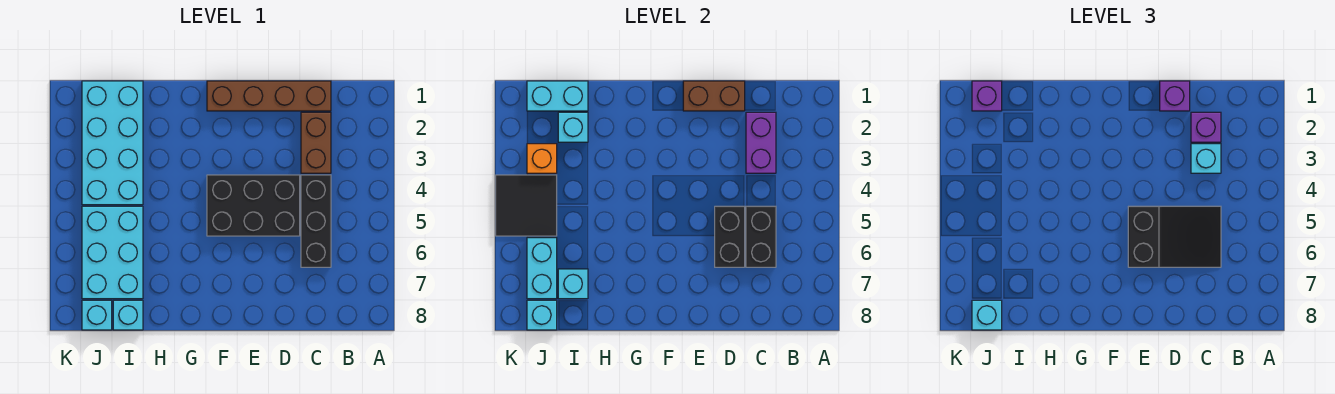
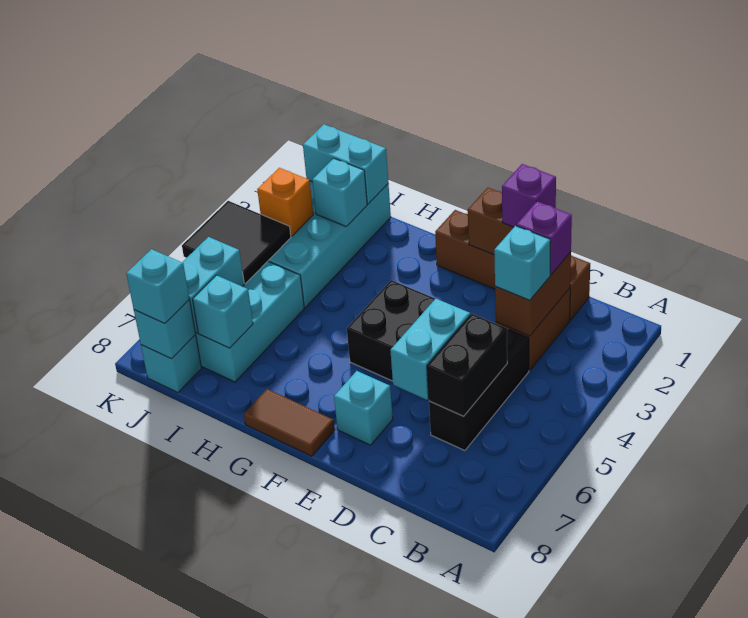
purple brick C2:C3 level 2 -> brown brick C2:C3 level 2
black slope C5:E6 level 3 top E -> none
black brick D5:D6 level 2 -> cyan brick D5:D6 level 2
none -> brown tile F8:G8 level 1
cyan brick I8 level 1 -> cyan brick E7 level 1
purple brick J1 level 3 -> none

